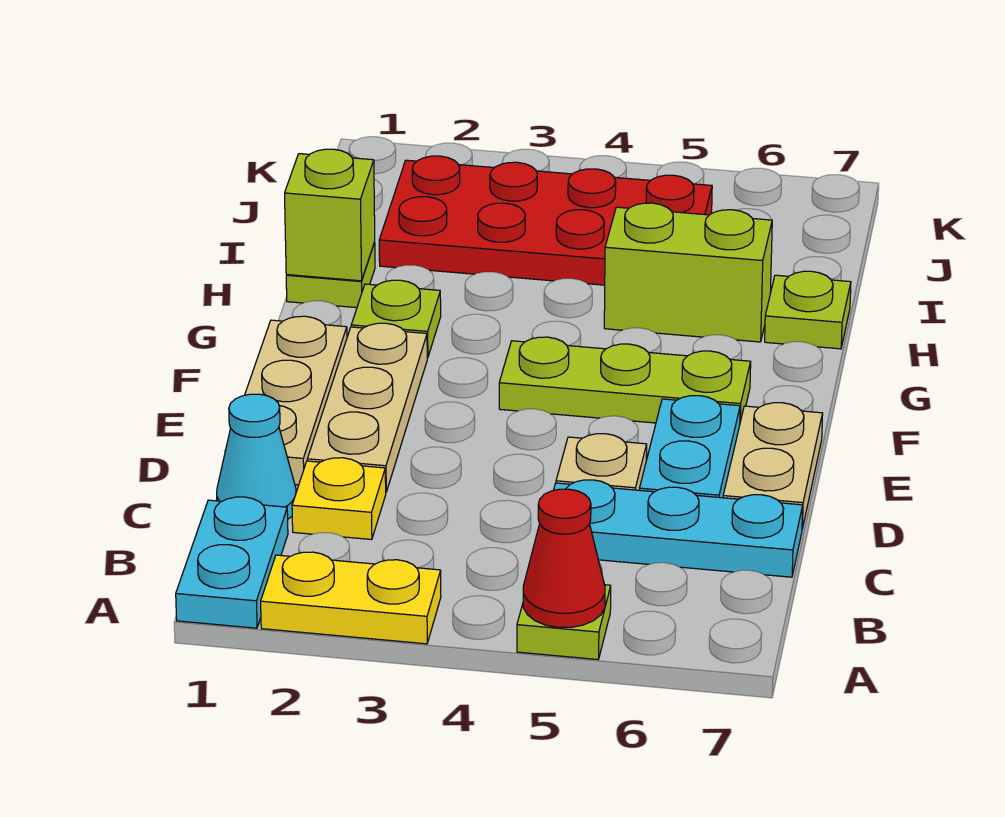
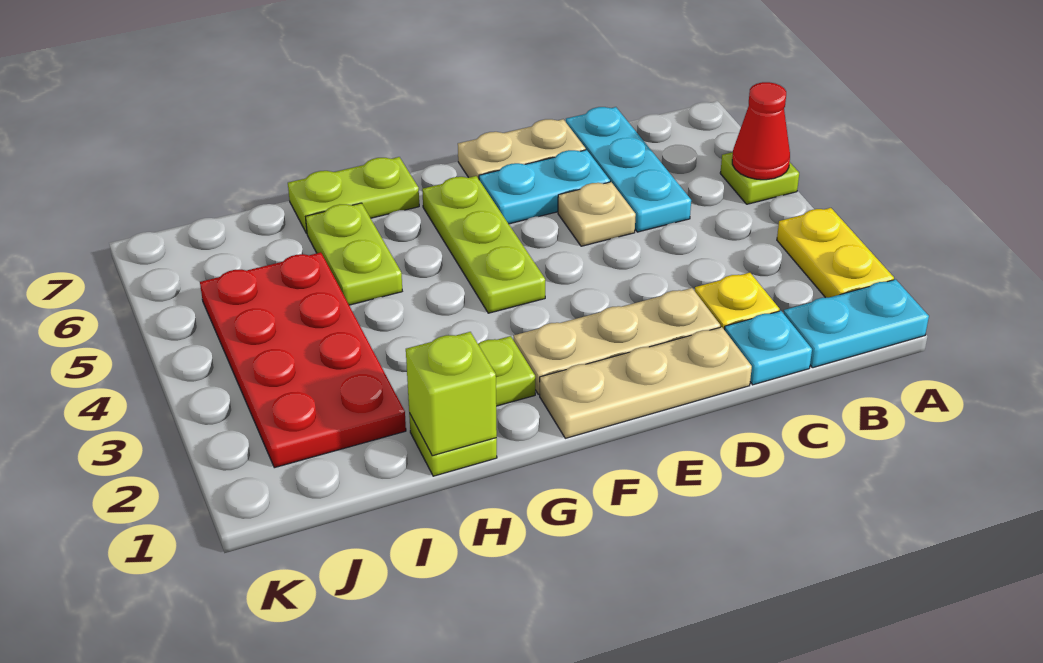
cyan cone C1 level 1 -> cyan plate C1 level 1
lime brick H5:H6 level 1 -> lime plate H5:H6 level 1
lime plate H7 level 1 -> lime plate G7:H7 level 1

